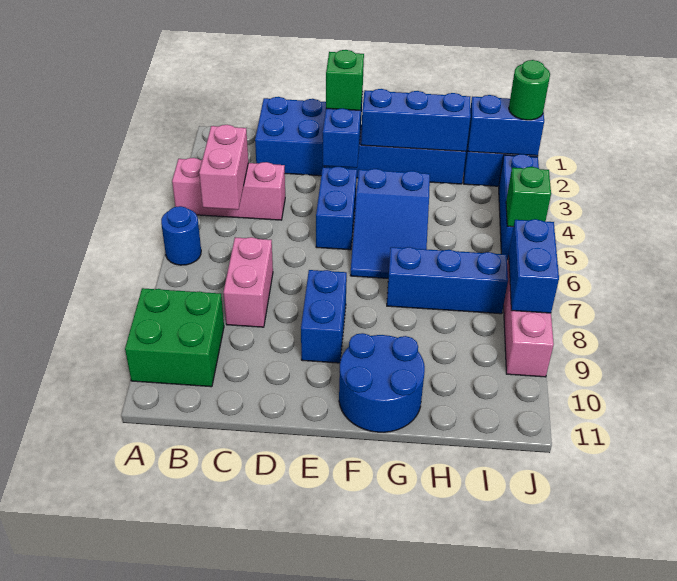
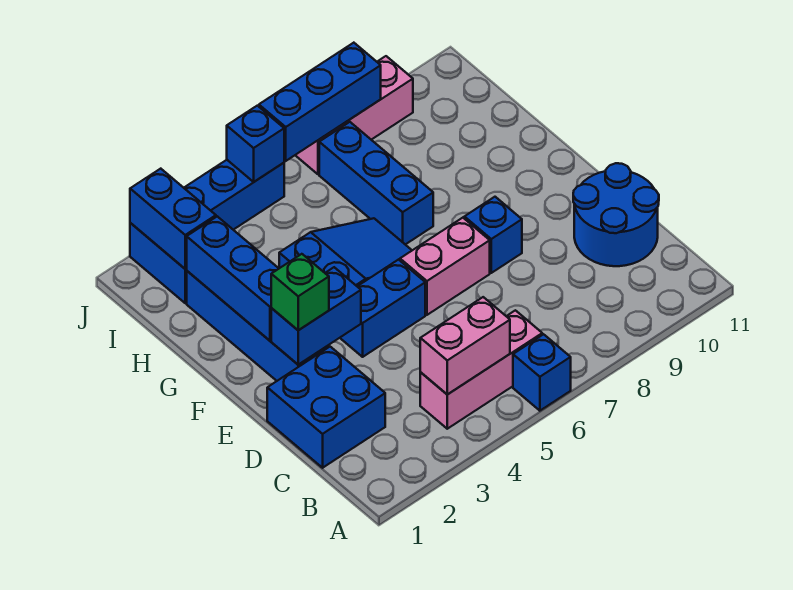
pink brick A4:C4 level 1 -> pink brick B4:B6 level 1
blue round brick A6 level 1 -> blue brick A6 level 1
green brick A9:B10 level 1 -> none
pink brick C7:C8 level 1 -> pink brick E6:E7 level 1
blue brick E8:E9 level 1 -> blue brick E8 level 1
blue round brick F10:G11 level 1 -> blue round brick C10:D11 level 1
green round brick J2 level 3 -> none
green brick J5 level 2 -> blue brick J5 level 2
blue brick J7:J8 level 2 -> blue brick J6:J8 level 2

